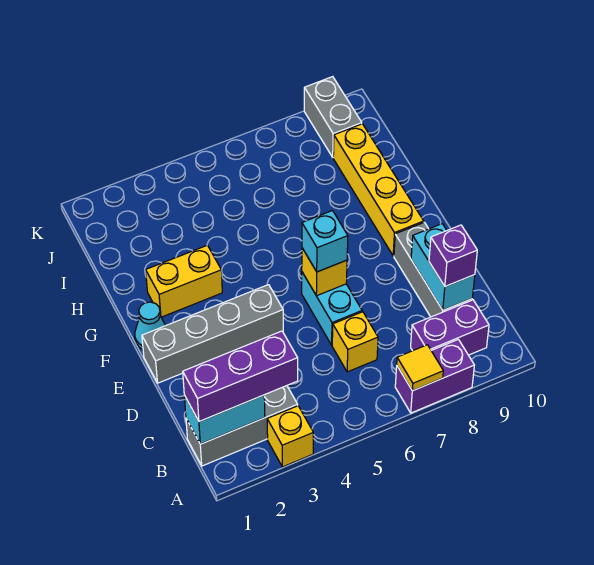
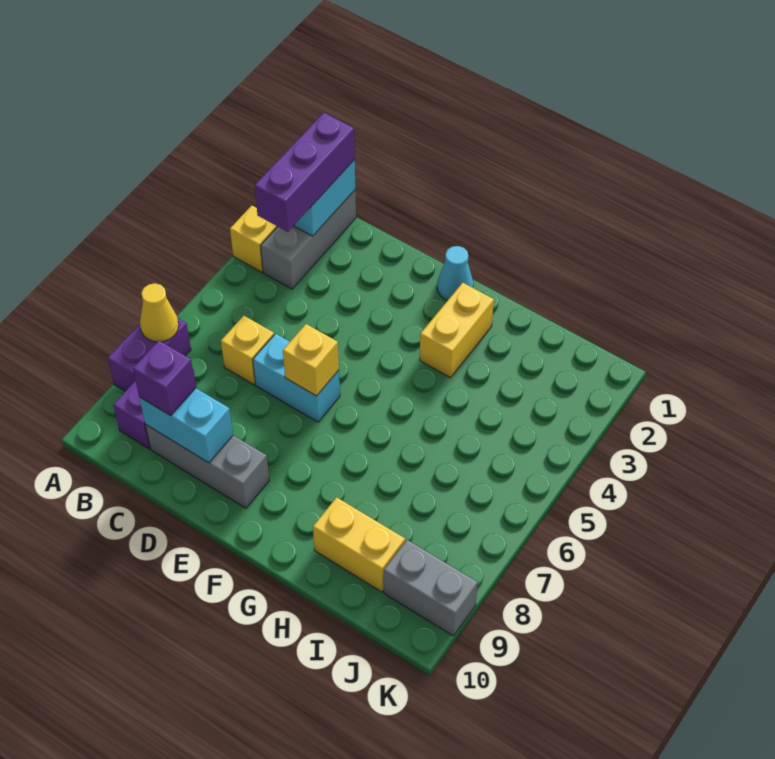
yellow tile A7 level 2 -> yellow cone A7 level 2
grey brick E1:E4 level 1 -> none
cyan brick E6 level 3 -> none
yellow brick F9:I9 level 1 -> yellow brick H9:I9 level 1

